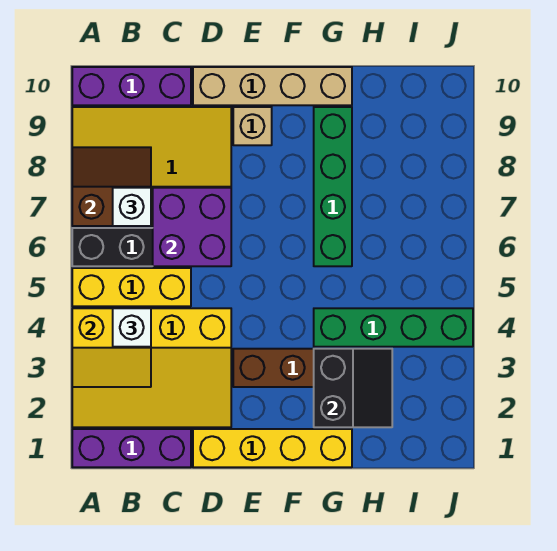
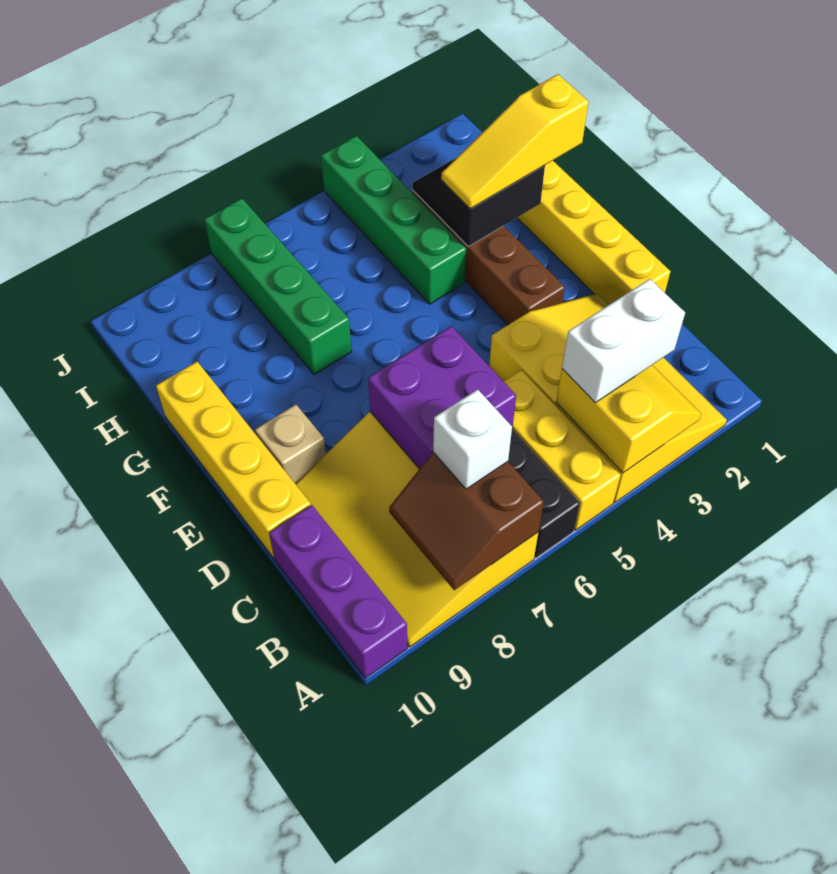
purple brick A1:C1 level 1 -> none
white brick B4 level 3 -> white brick B3:B4 level 3
tan brick D10:G10 level 1 -> yellow brick D10:G10 level 1
none -> yellow slope G1:G3 level 3 top 1
green brick G6:G9 level 1 -> green brick G7:J7 level 1

